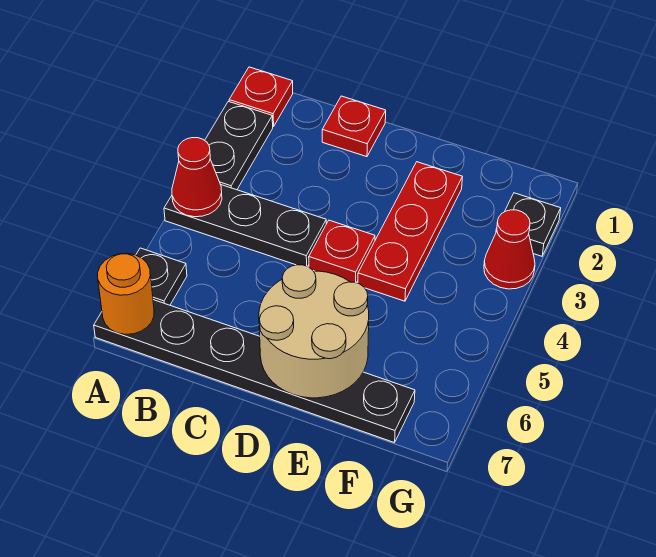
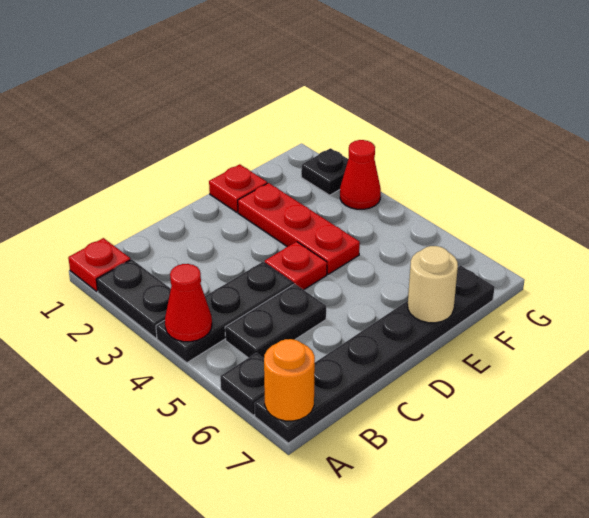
none -> black plate B5:C5 level 1
red plate C1 level 1 -> red plate E1 level 1
tan round brick D6:E7 level 2 -> tan round brick E7 level 2

